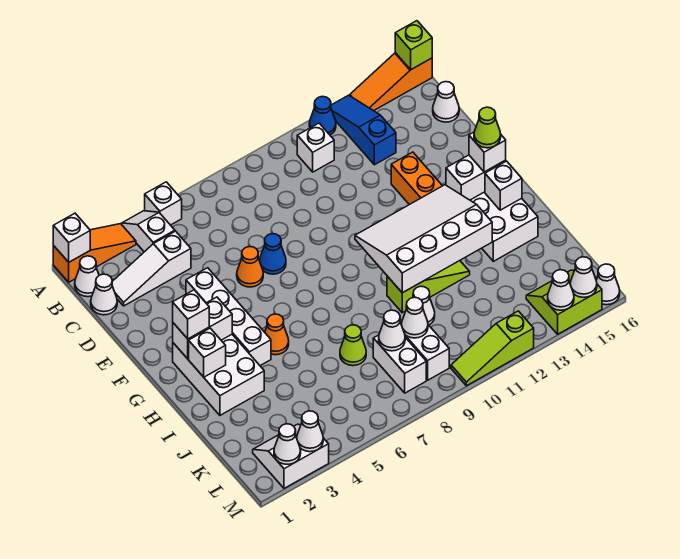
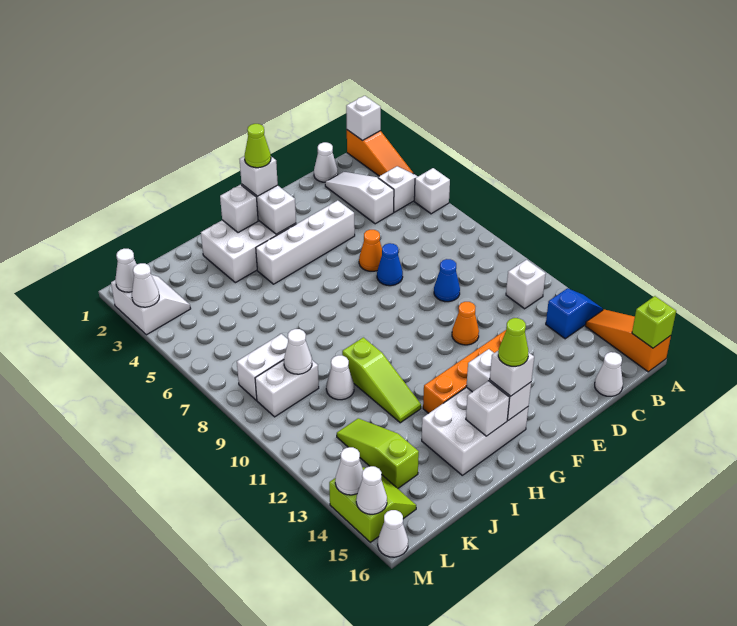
blue cone A12 level 1 -> blue cone D9 level 1
blue slope A13:C13 level 1 top C -> blue slope A13:B13 level 1 top B
white cone B1 level 1 -> none
white slope G10:I13 level 2 top I -> none
orange cone H5 level 1 -> orange cone E11 level 1
lime cone J7 level 1 -> lime cone G2 level 4
white cone K8 level 2 -> none
lime slope M10:M12 level 1 top 12 -> lime slope K12:K14 level 1 top 14

